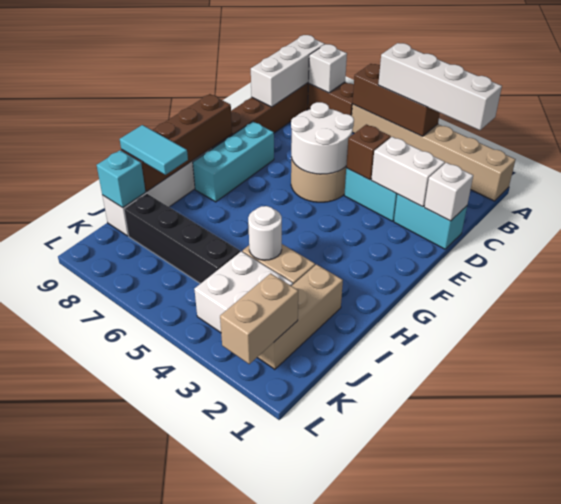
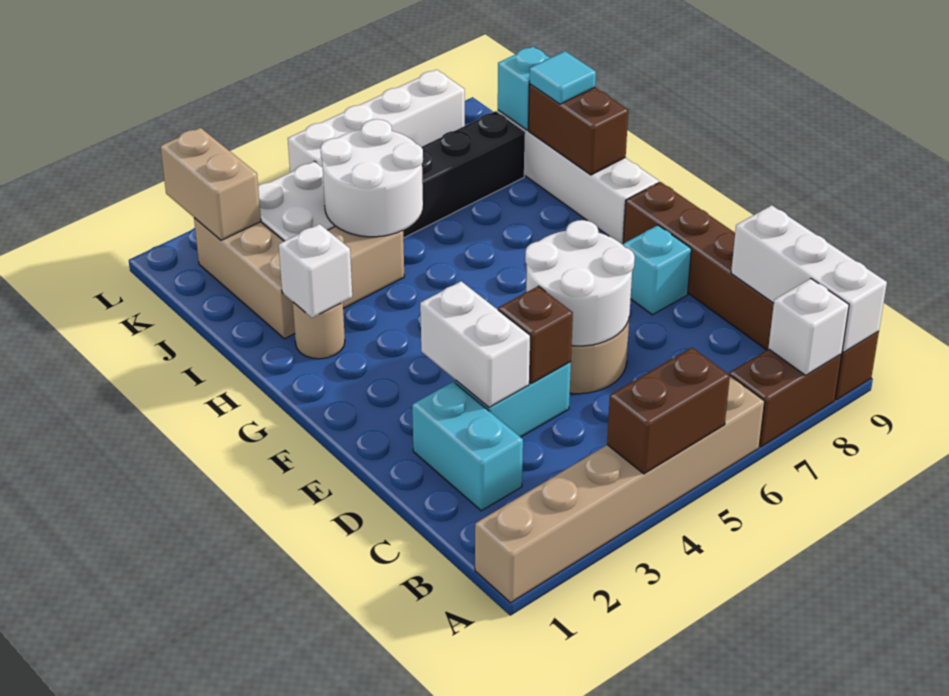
white brick A2:A5 level 3 -> white brick L5:L8 level 1
brown brick A4:A6 level 2 -> brown brick A4:A5 level 2
cyan brick D1:D2 level 1 -> cyan brick C2:D2 level 1
white brick D1 level 2 -> white brick H2 level 2
white brick D2:D3 level 2 -> white brick D3:E3 level 2
cyan brick E8:G8 level 1 -> cyan brick E8 level 1
brown brick F9:I9 level 2 -> brown brick H9:I9 level 2
none -> tan round brick H2 level 1
white round brick I4 level 2 -> white round brick I4:J5 level 2
cyan tile I8:I9 level 3 -> cyan tile I9 level 3

